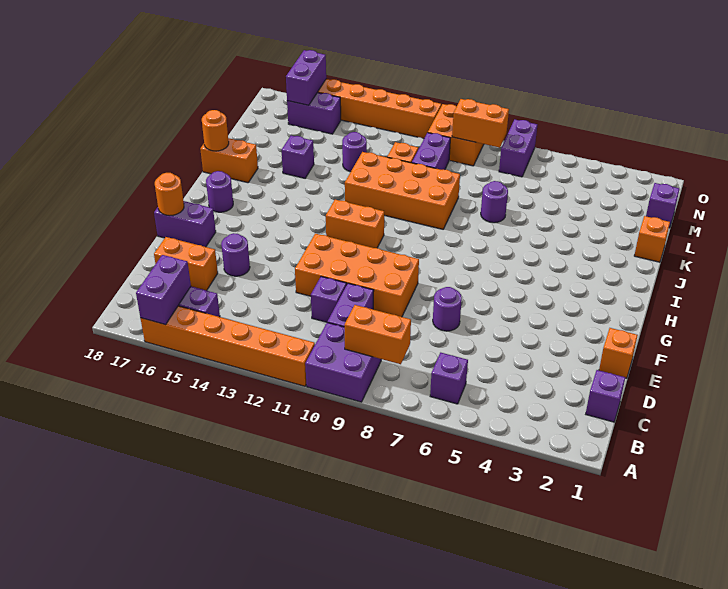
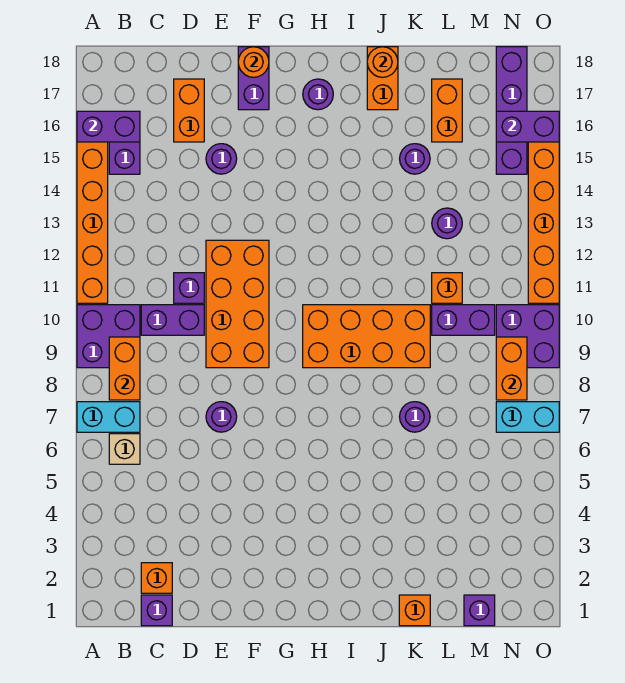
none -> cyan brick A7:B7 level 1
purple brick B6 level 1 -> tan brick B6 level 1
orange brick E1 level 1 -> orange brick C2 level 1
orange brick H11:H12 level 1 -> orange brick L16:L17 level 1
orange brick J9:K12 level 1 -> orange brick H9:K10 level 1
purple brick K15 level 1 -> purple round brick K15 level 1
purple brick N7:O7 level 1 -> cyan brick N7:O7 level 1
orange brick N9:O10 level 1 -> purple brick N9:O10 level 1
purple brick N15:N16 level 1 -> purple brick N15:N18 level 1

